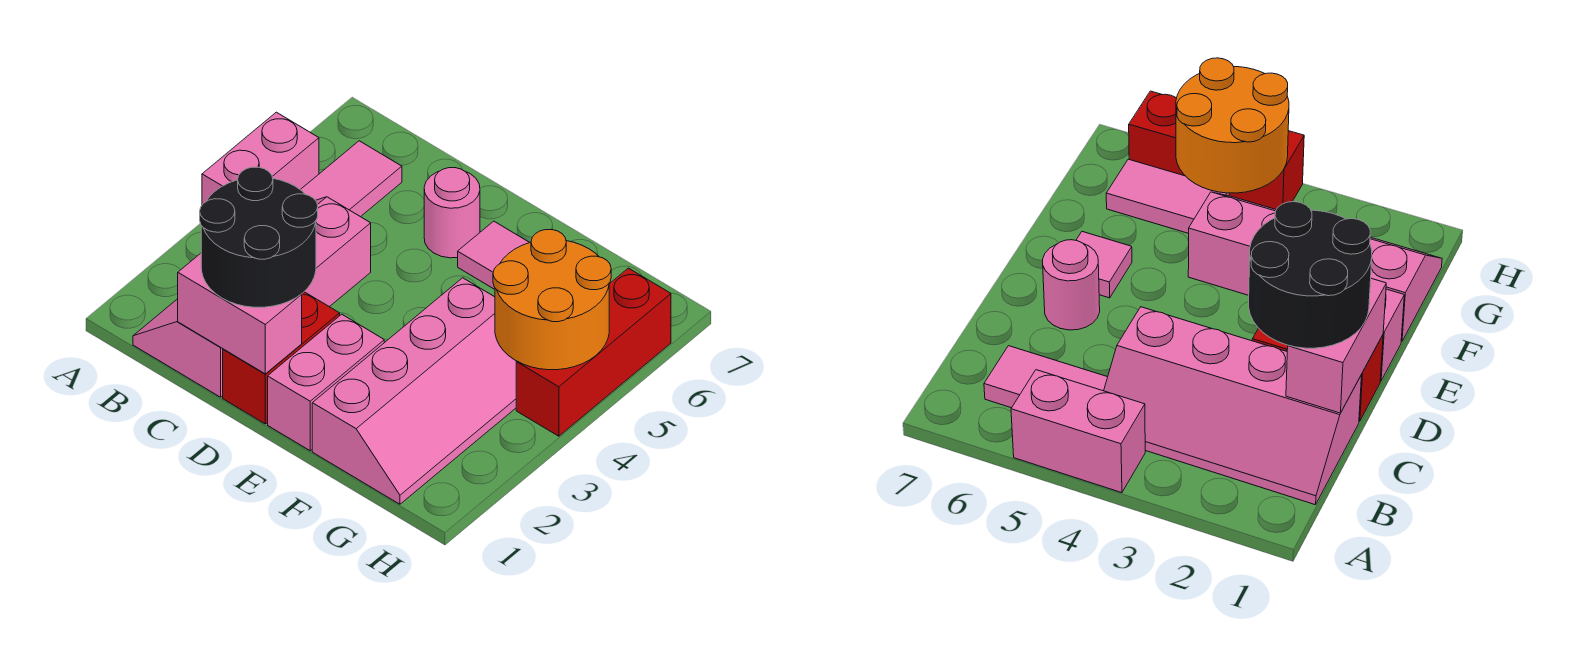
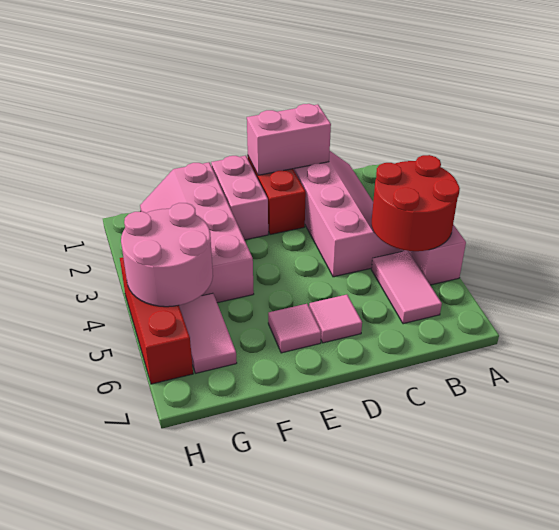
none -> red round brick A4:B5 level 2
black round brick C1:D2 level 3 -> none
pink round brick D6 level 1 -> pink tile D6 level 1
orange round brick G4:H5 level 2 -> pink round brick G4:H5 level 2

